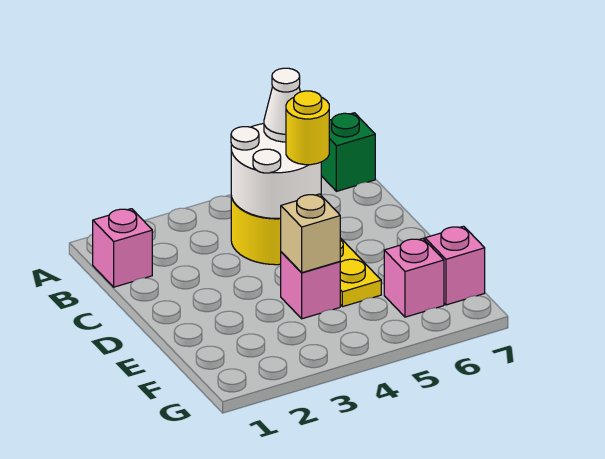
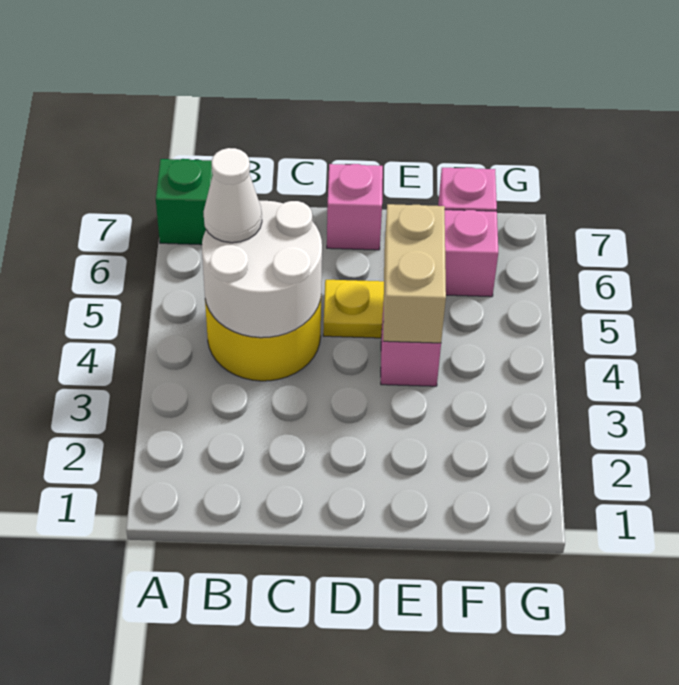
pink brick B1 level 1 -> pink brick D7 level 1
yellow round brick C5 level 3 -> none
tan brick E4 level 2 -> tan brick E4:E5 level 2

